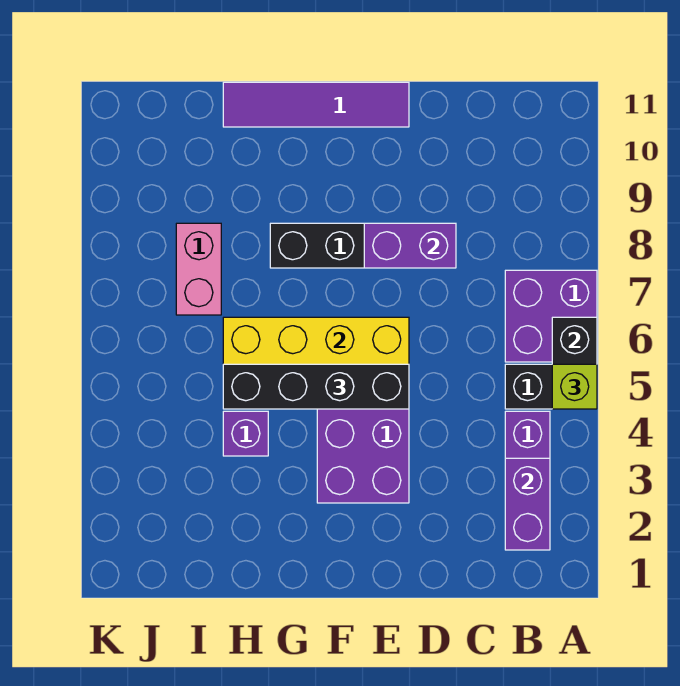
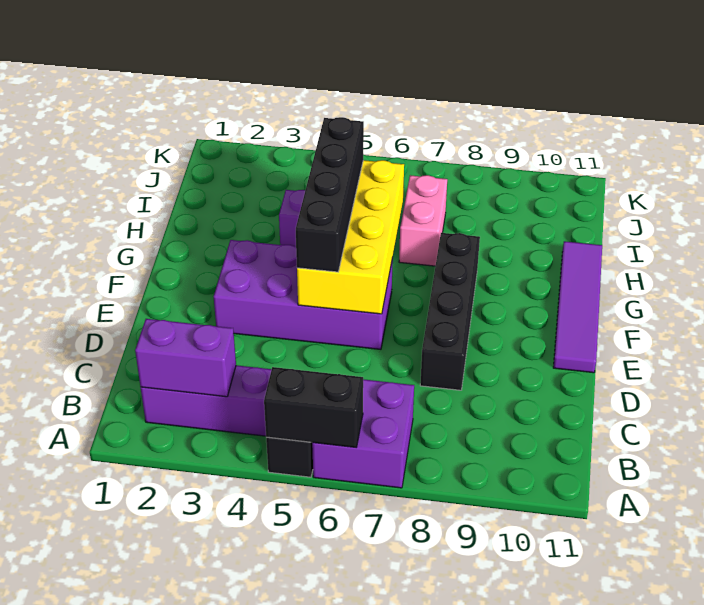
lime brick A5 level 3 -> none
purple brick D8:E8 level 2 -> none
pink brick I7:I8 level 1 -> pink brick H7:I7 level 1

